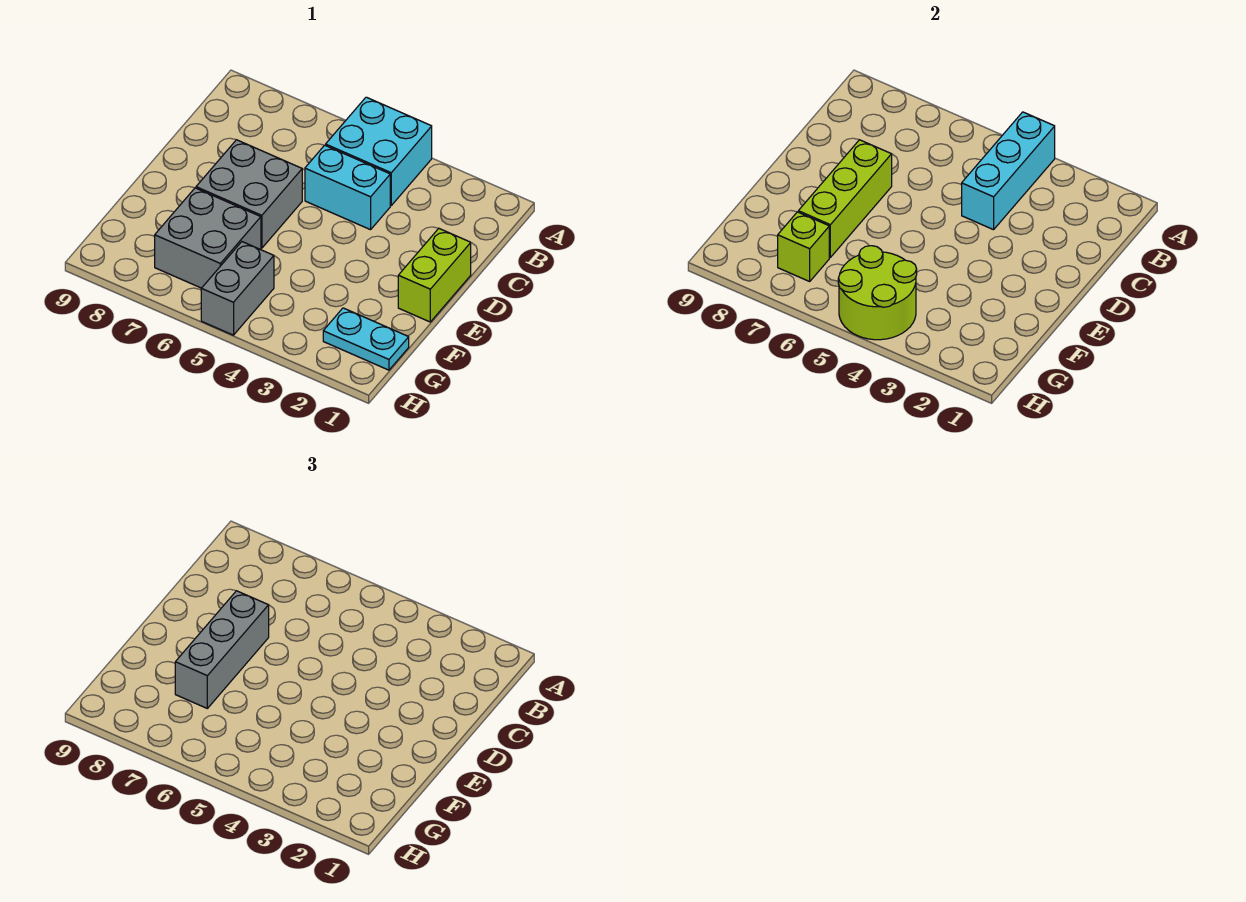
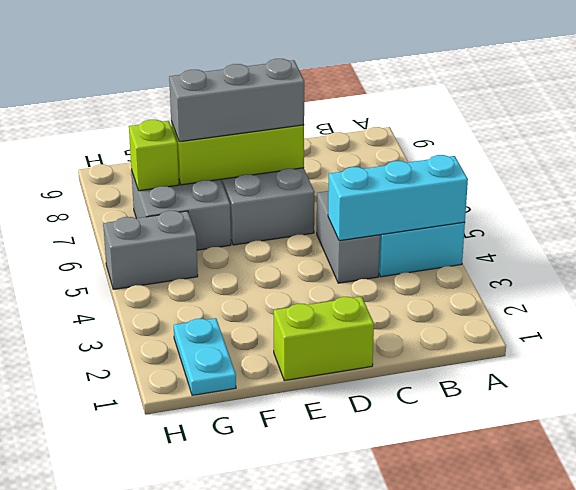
cyan brick C4:C5 level 1 -> grey brick C4:C5 level 1
lime round brick G4:H5 level 2 -> none

